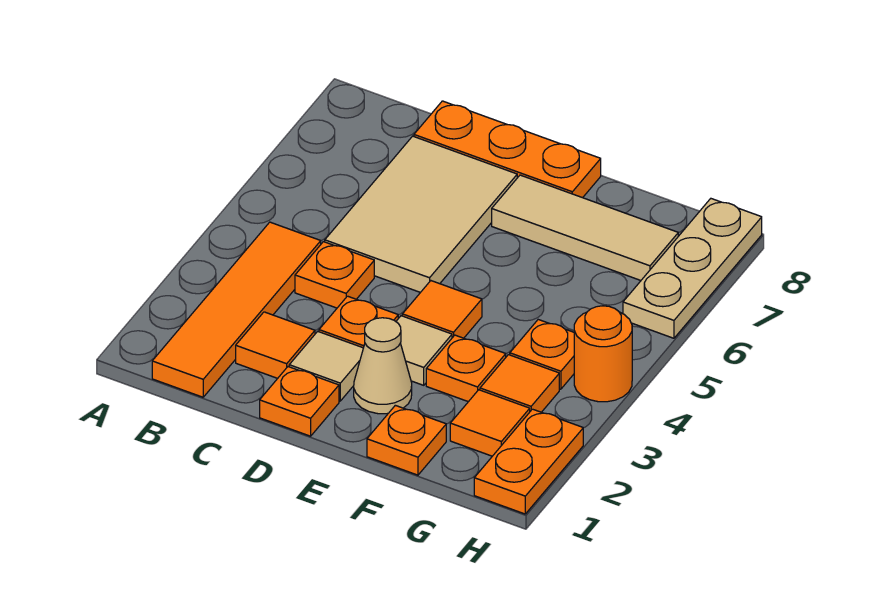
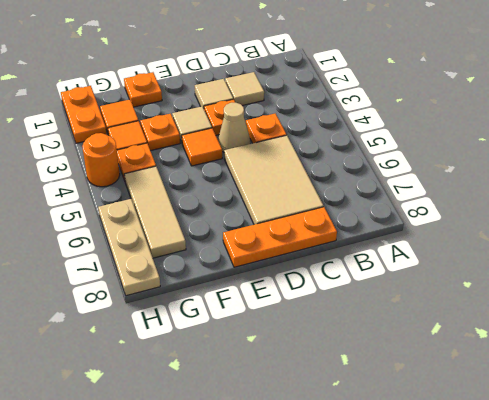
orange tile B1:B4 level 1 -> none
orange tile C2 level 1 -> tan tile C2 level 1
orange plate D1 level 1 -> none
tan cone E2 level 1 -> tan cone D4 level 1
tan tile E7:G7 level 1 -> tan tile G5:G7 level 1

